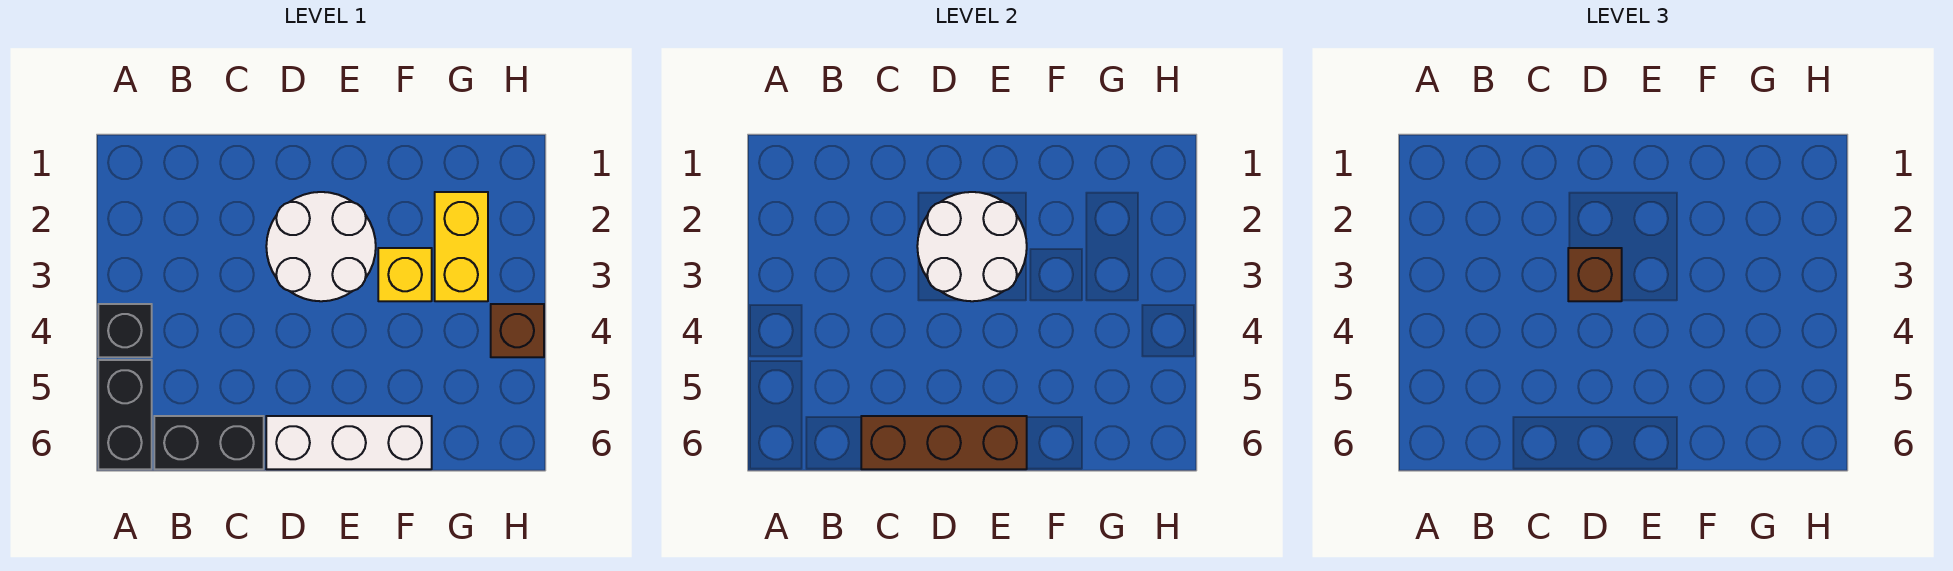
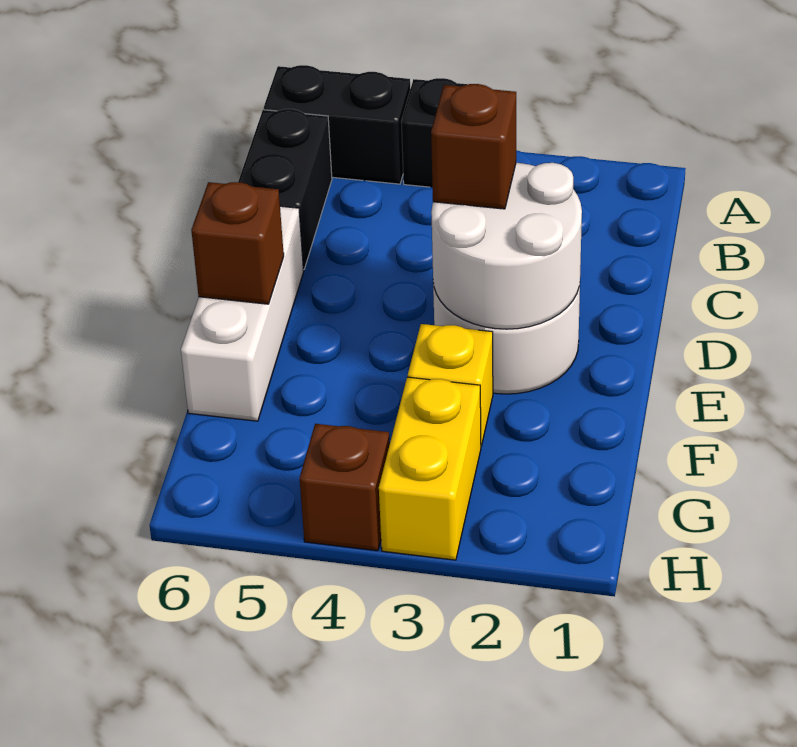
brown brick C6:E6 level 2 -> brown brick E6 level 2
yellow brick G2:G3 level 1 -> yellow brick G3:H3 level 1

